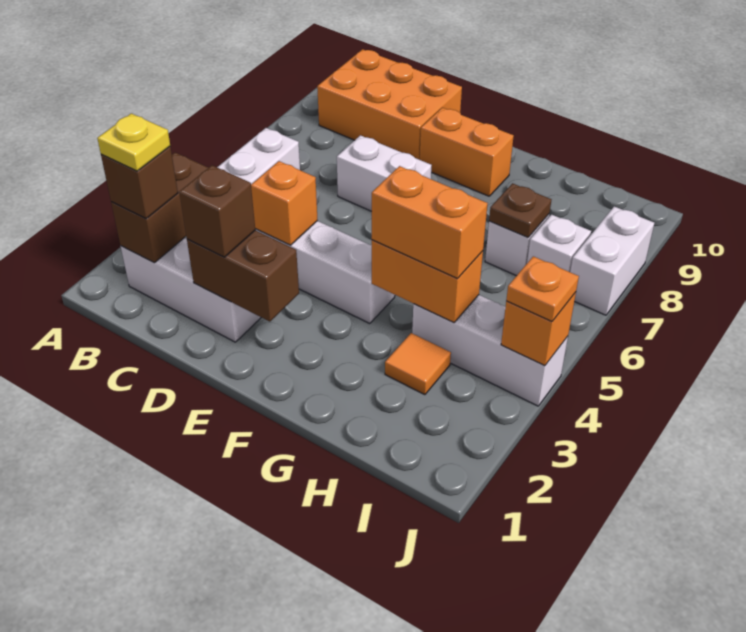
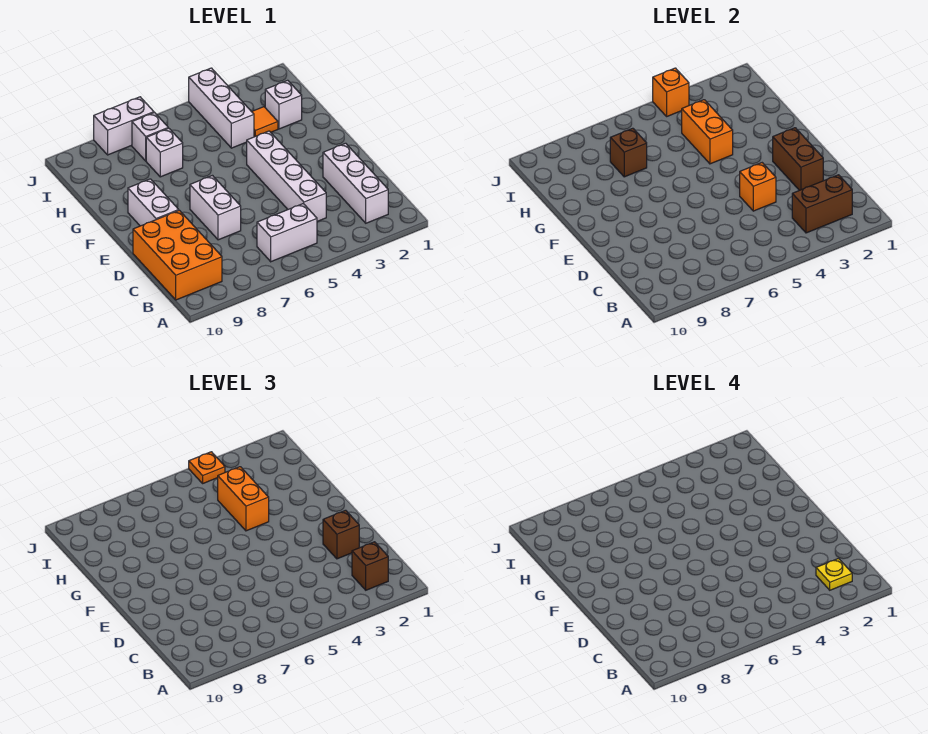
orange brick E9:F9 level 1 -> white brick E9:F9 level 1
none -> white brick H2 level 1
brown plate H7 level 2 -> brown brick H7 level 2

